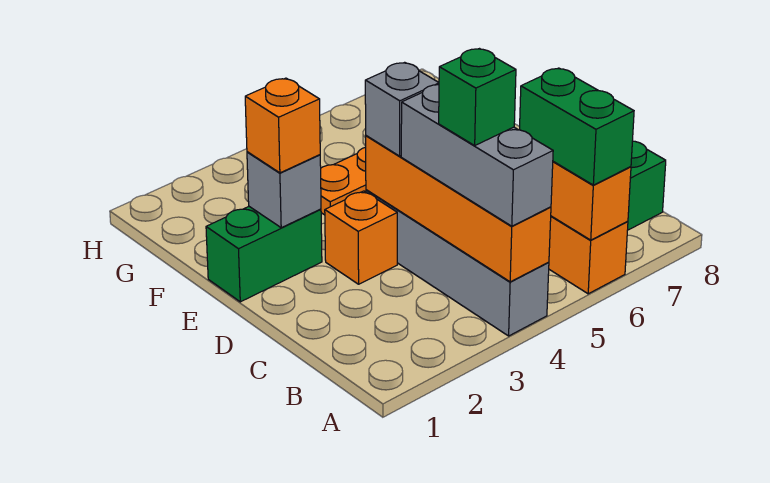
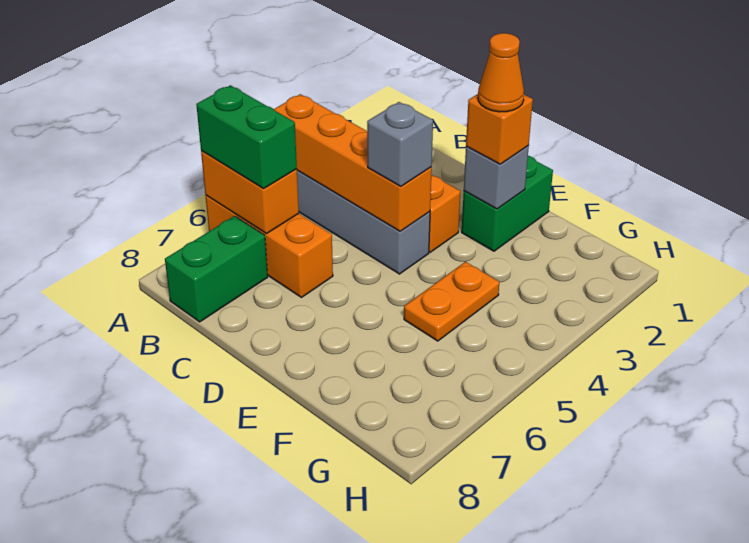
grey brick A4:C4 level 3 -> none
green brick B4 level 4 -> none
none -> orange cone E2 level 4

